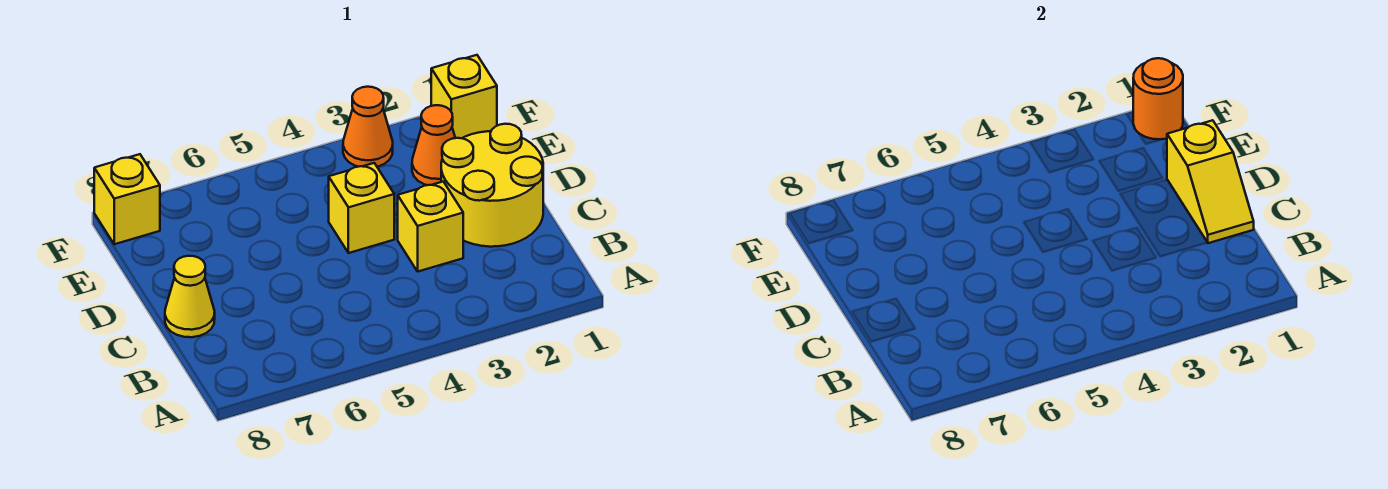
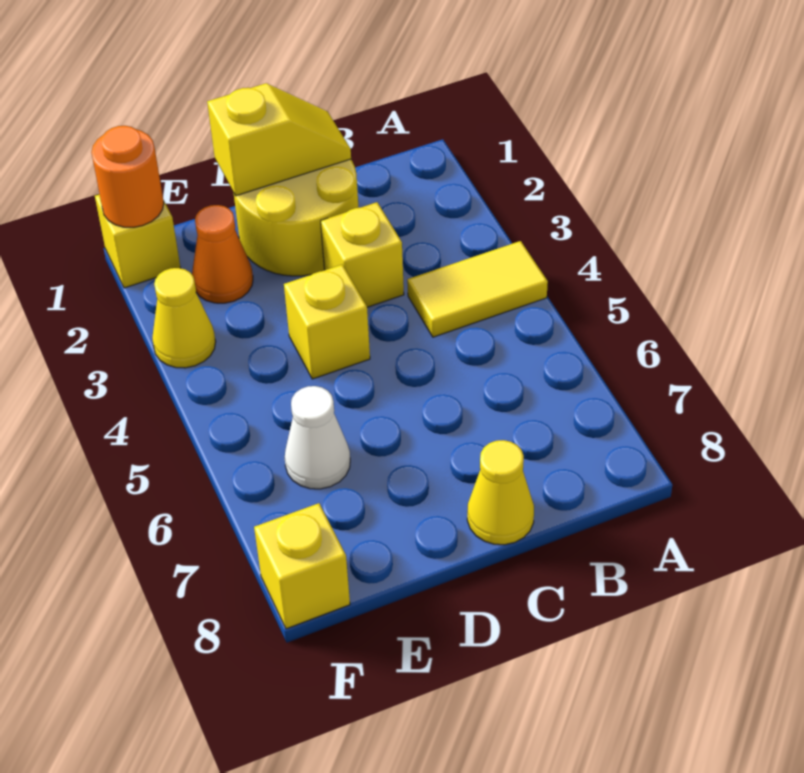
none -> yellow tile A4:B4 level 1
none -> white cone E6 level 1
orange cone F3 level 1 -> yellow cone F3 level 1

